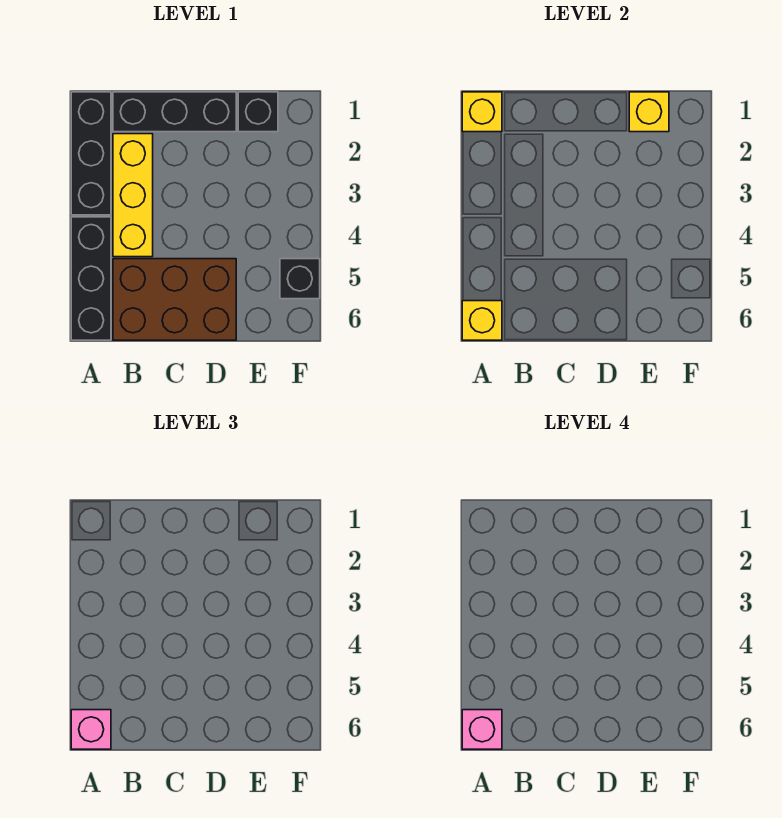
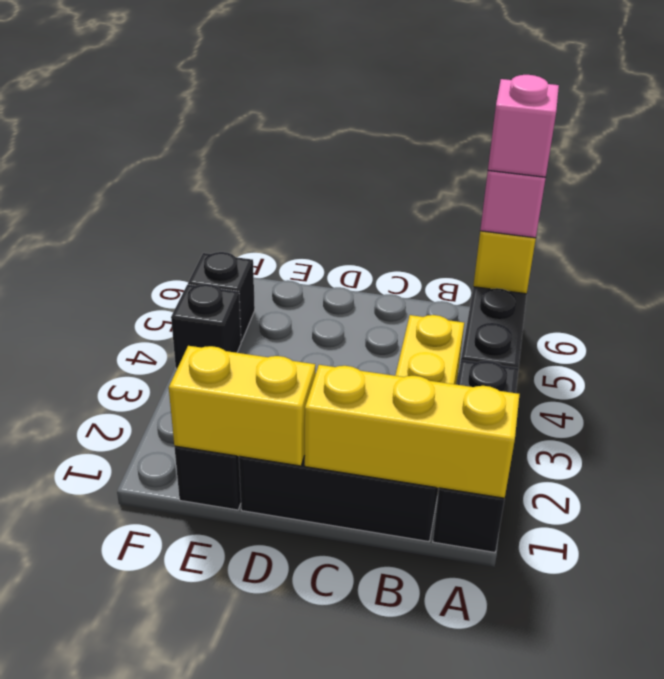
yellow brick A1 level 2 -> yellow brick A1:C1 level 2
brown brick B5:D6 level 1 -> none
yellow brick E1 level 2 -> yellow brick D1:E1 level 2
none -> black brick F4 level 1

